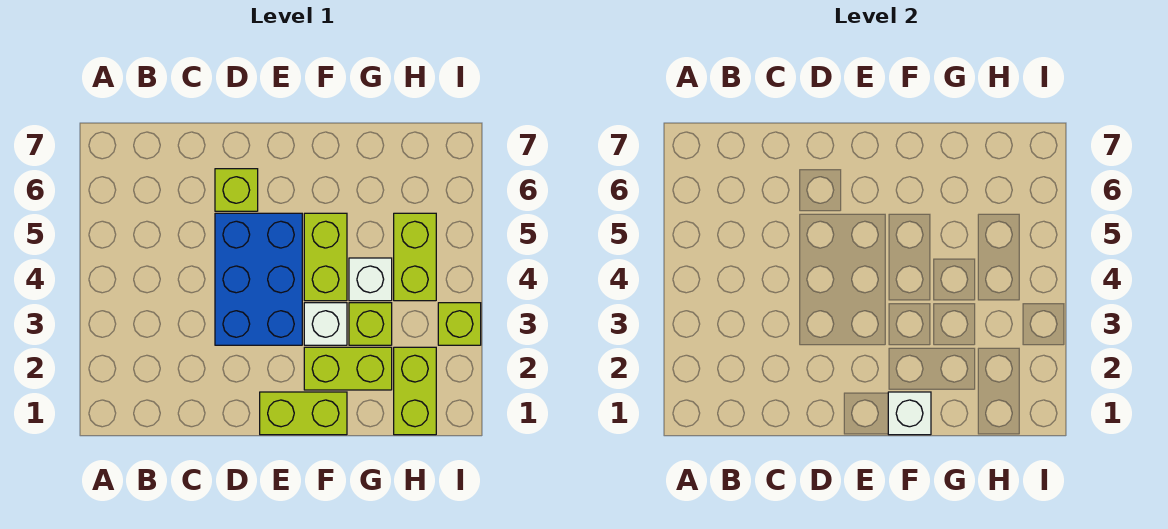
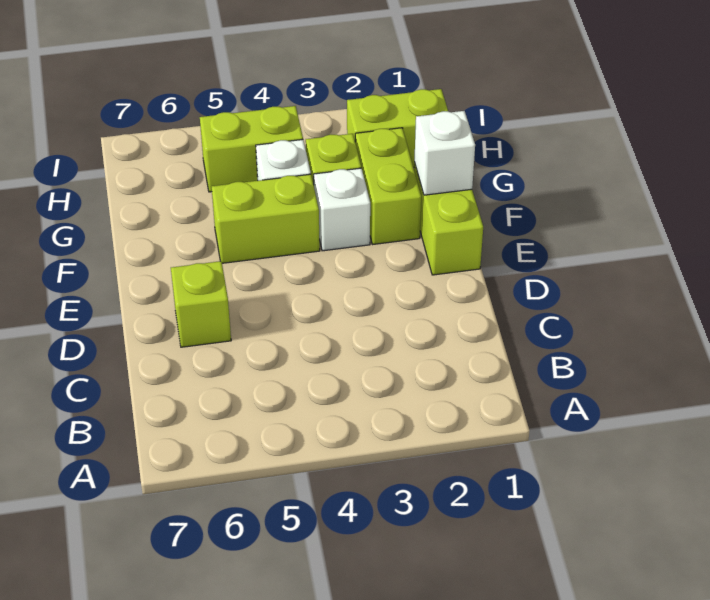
blue brick D3:E5 level 1 -> none
lime brick I3 level 1 -> none

